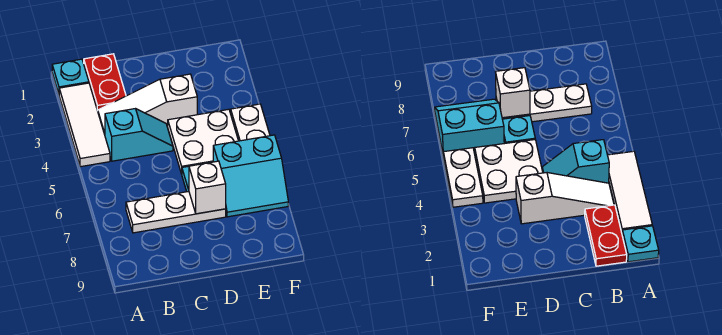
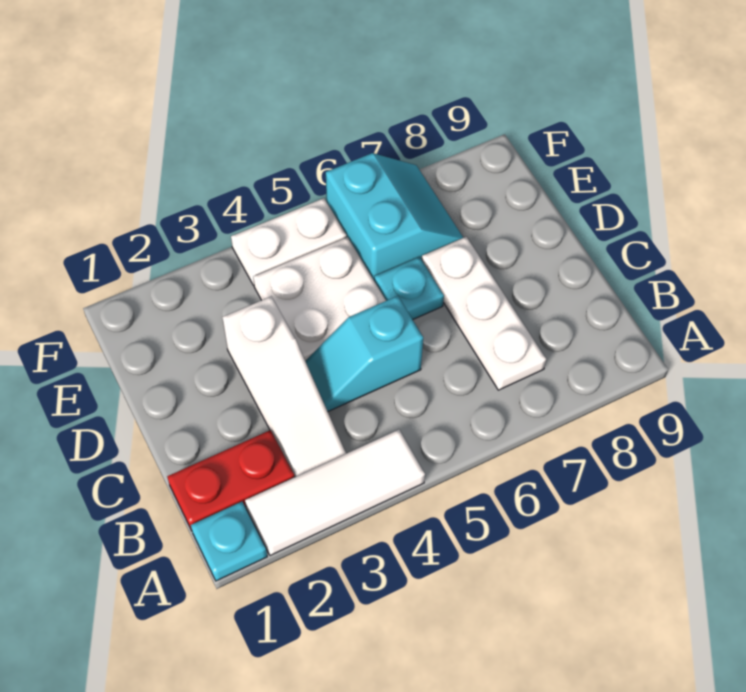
cyan slope B4:C4 level 1 top B -> cyan slope C4:C5 level 1 top 5
white brick D7 level 2 -> none

